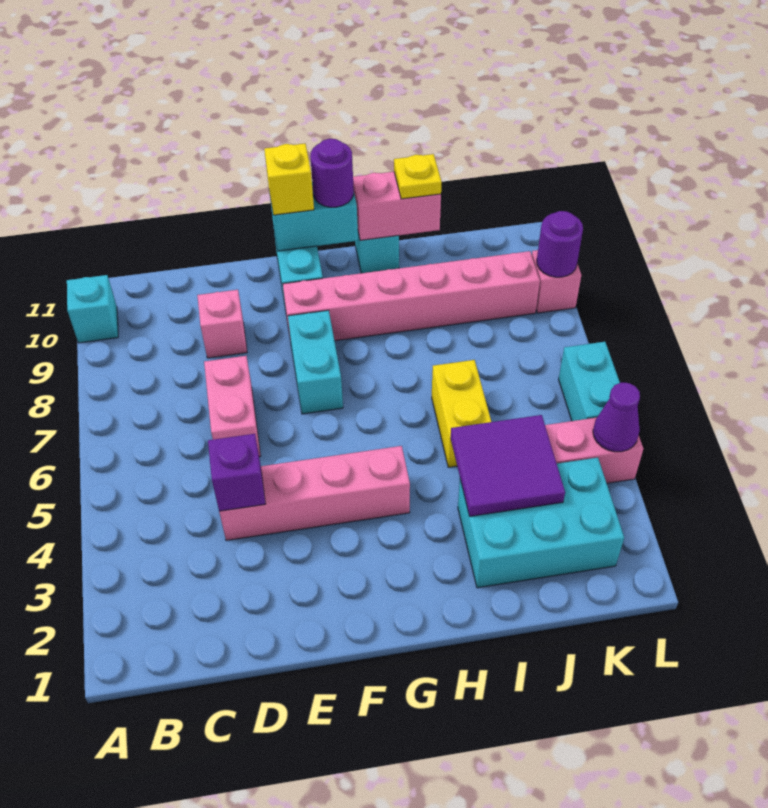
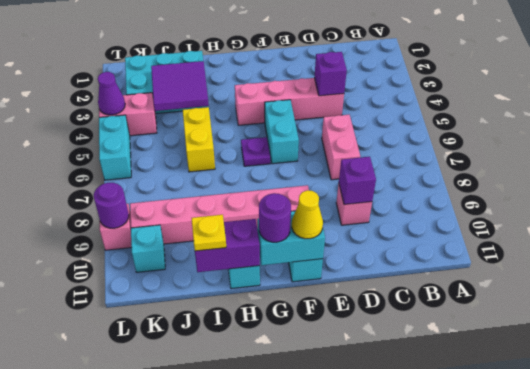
cyan brick A10 level 1 -> cyan brick K10 level 1
none -> purple brick D9 level 2
cyan brick F7:F8 level 1 -> cyan brick F5:F6 level 1
yellow brick F11 level 3 -> yellow cone F11 level 3
none -> purple plate G6 level 1
pink brick H11:I11 level 2 -> purple brick H11:I11 level 2

